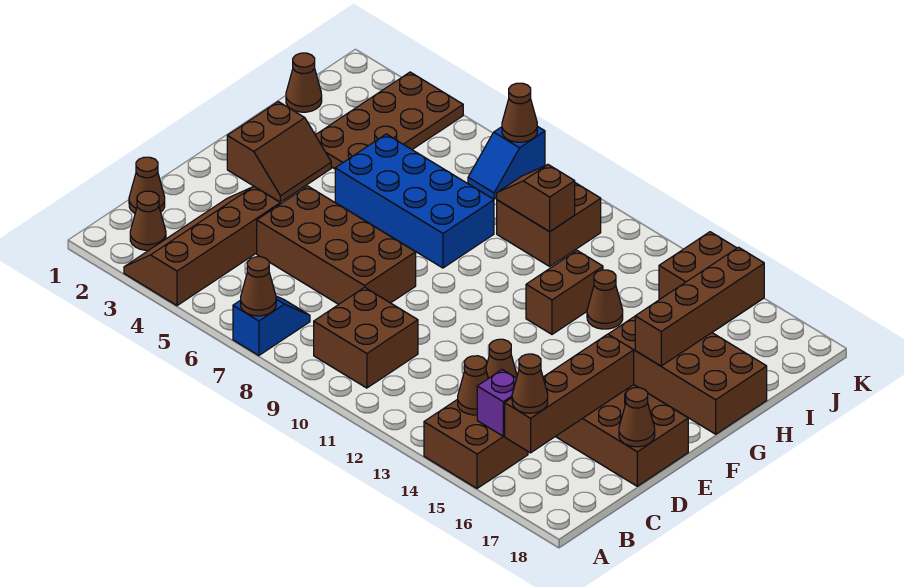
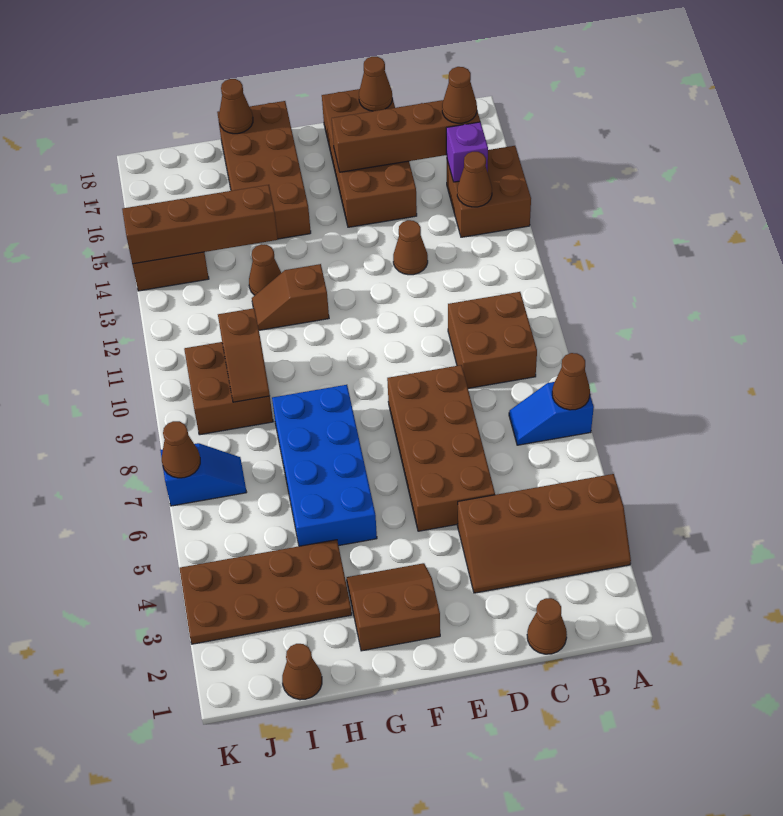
brown cone B2 level 1 -> brown cone H18 level 2
brown brick G12:H12 level 1 -> brown slope G12:H12 level 1 top G
brown brick G16:J16 level 2 -> brown brick H14:K14 level 2

